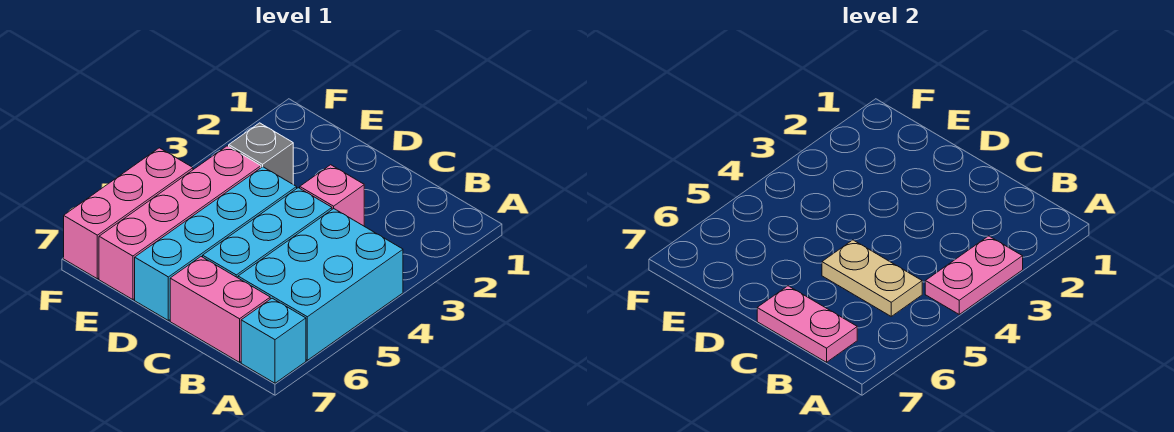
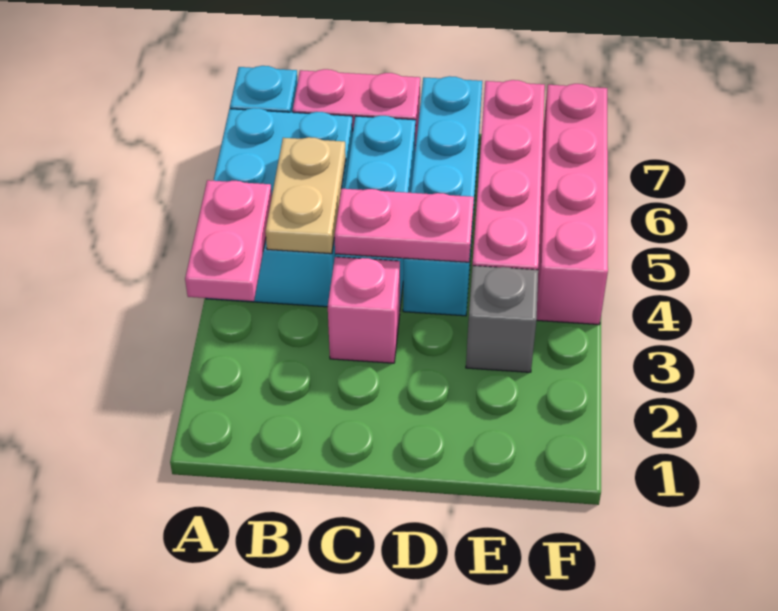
tan plate B5:C5 level 2 -> tan plate B4:B5 level 2
pink plate B7:C7 level 2 -> pink plate C4:D4 level 2
pink brick F5:F7 level 1 -> pink brick F4:F7 level 1

